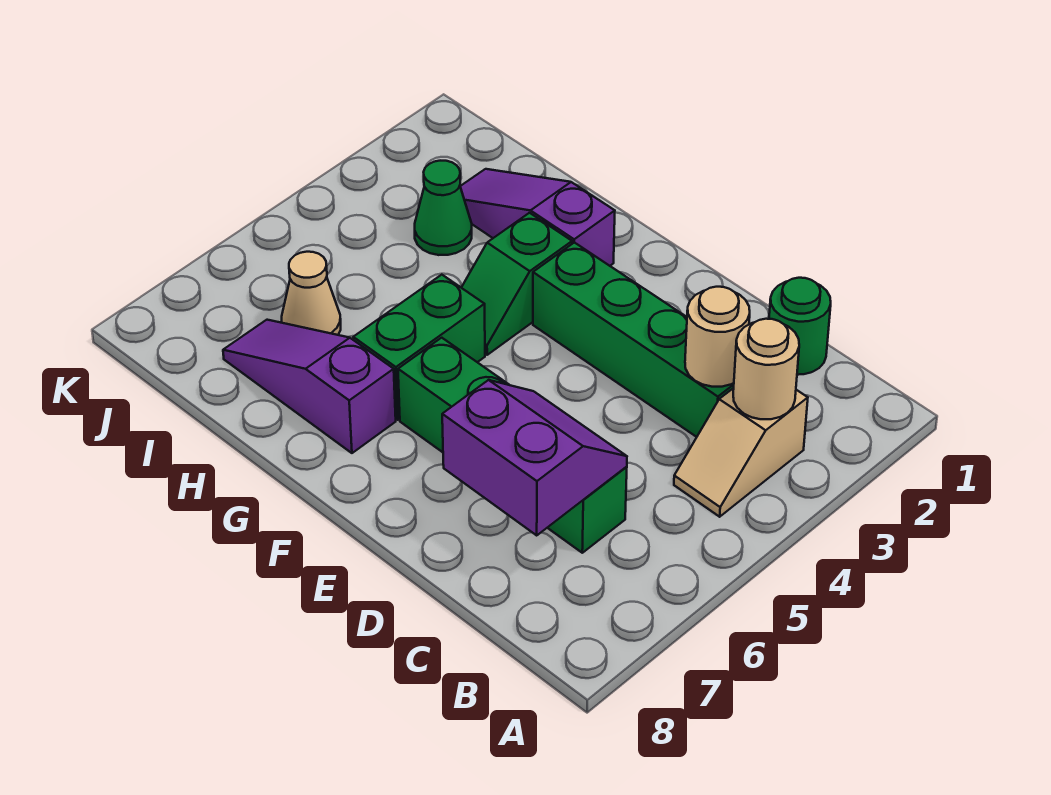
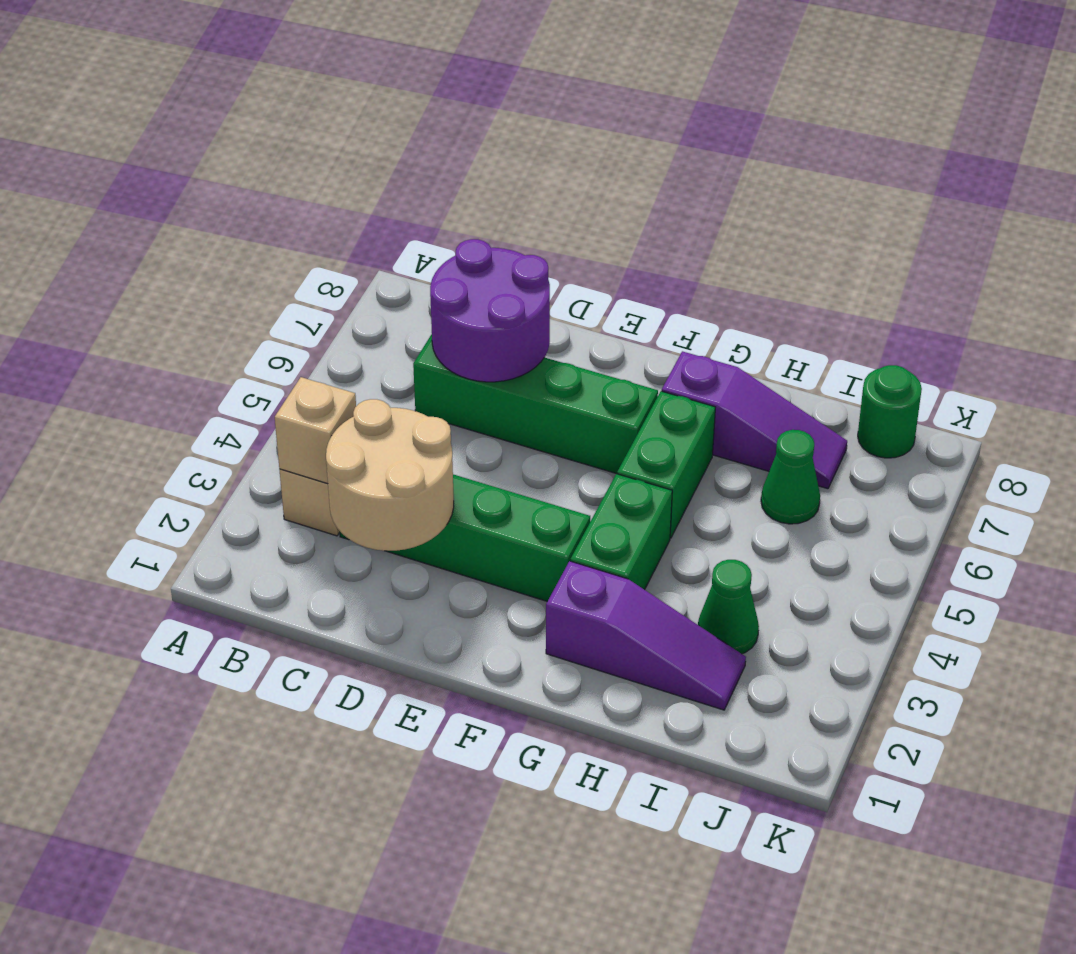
tan round brick B3 level 2 -> tan brick B3 level 2
green round brick C1 level 1 -> green round brick J8 level 1
tan round brick C3 level 2 -> tan round brick C2:D3 level 2
purple slope C6:D7 level 2 top 7 -> purple round brick C6:D7 level 2
green slope G3:G4 level 1 top 3 -> green brick G3:G4 level 1
tan cone I6 level 1 -> green cone I6 level 1

